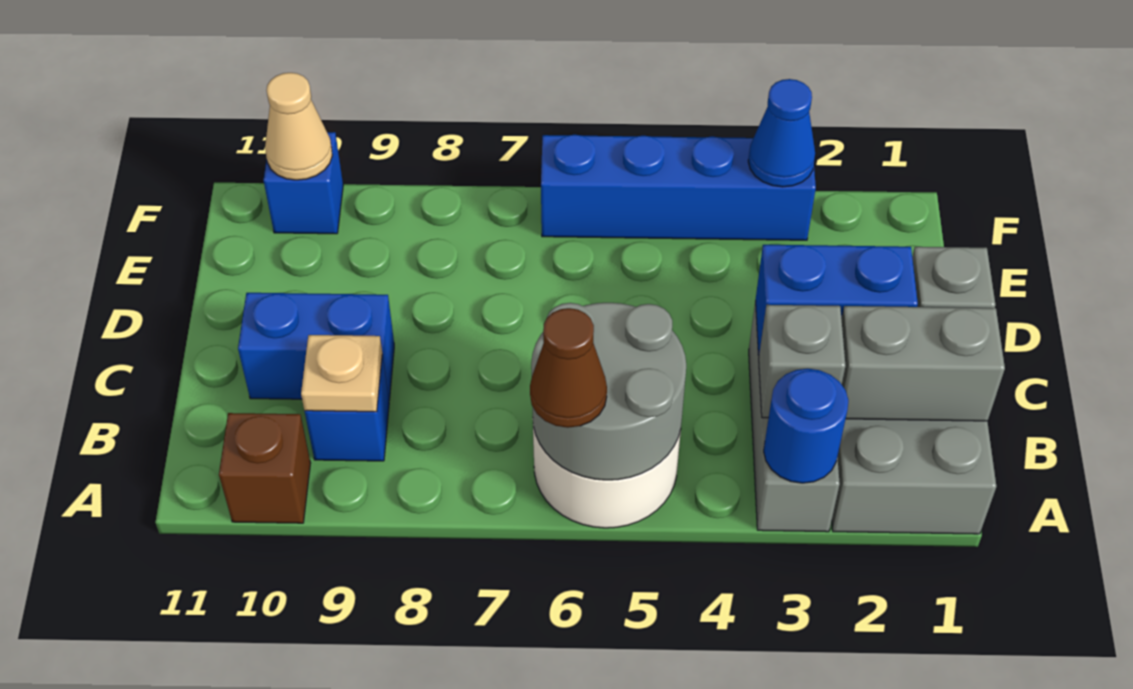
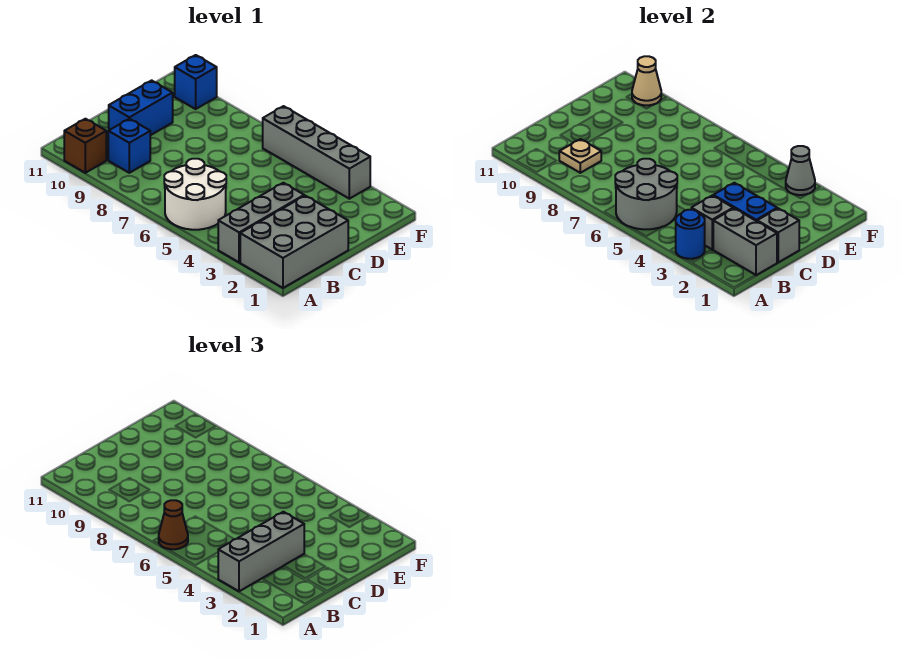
none -> grey brick A3:C3 level 3
blue brick C9:C10 level 1 -> blue brick C10:D10 level 1
blue brick F3:F6 level 1 -> grey brick F3:F6 level 1
blue cone F3 level 2 -> grey cone F3 level 2

